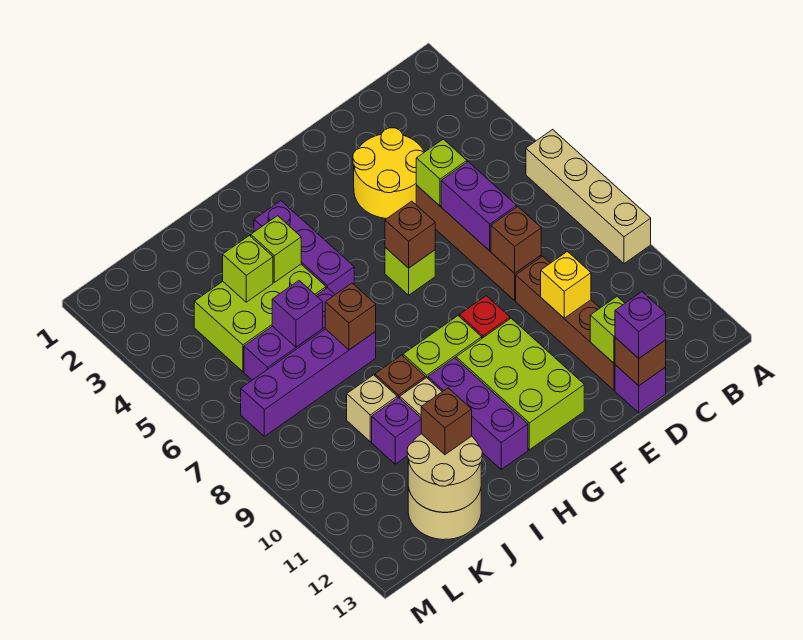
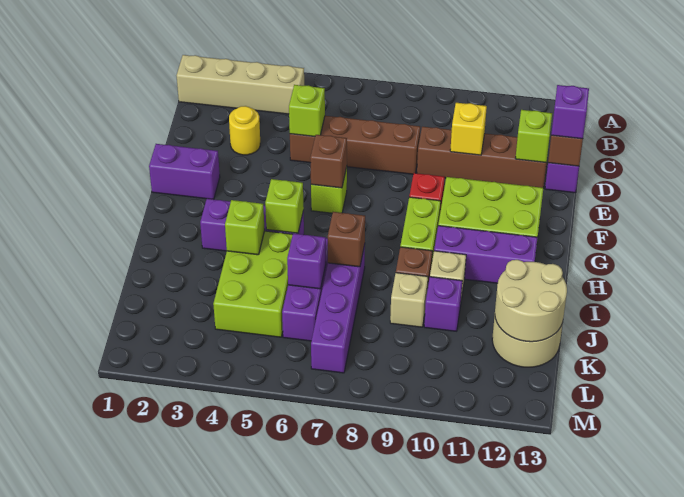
tan brick A6:A9 level 1 -> tan brick B1:B4 level 1
yellow round brick D3:E4 level 1 -> yellow round brick D3 level 1
purple brick D6:D7 level 2 -> purple brick F1:F2 level 1
brown brick D8 level 2 -> none
lime brick J4 level 2 -> lime brick H5 level 2
brown brick J12 level 3 -> none

